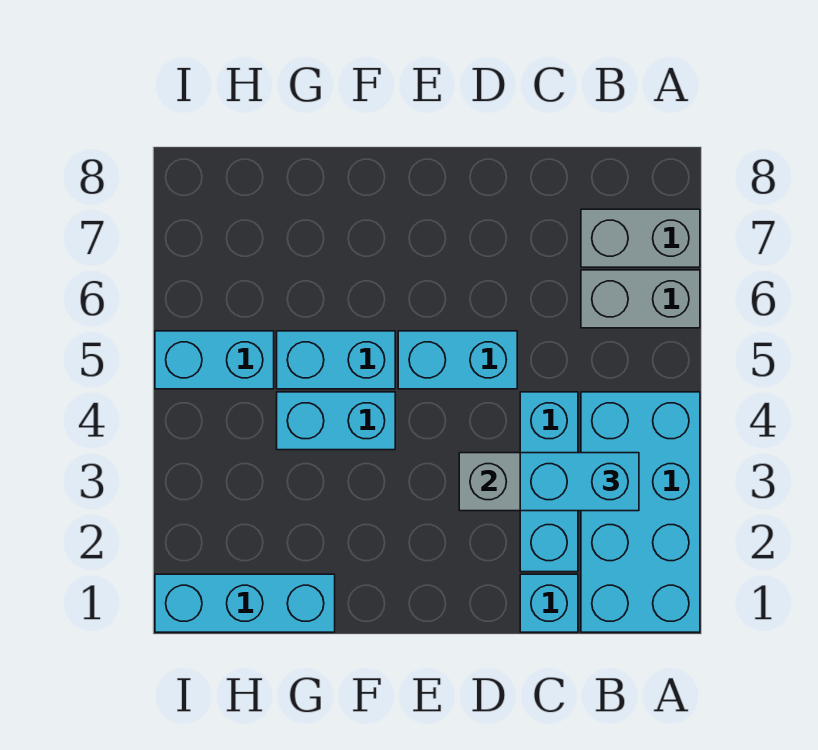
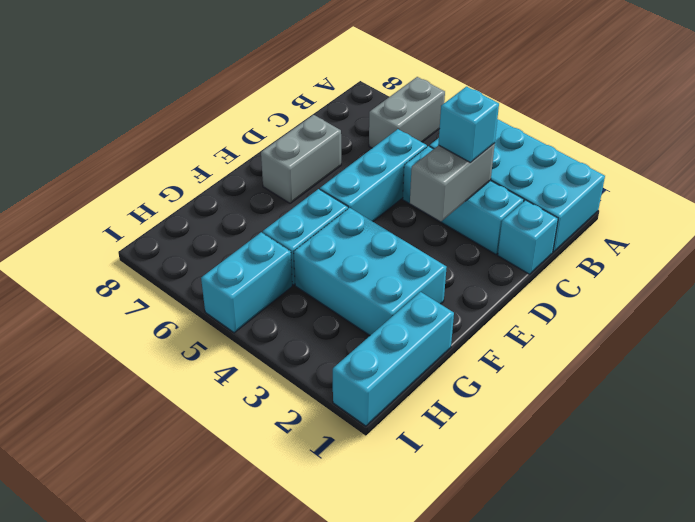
grey brick A7:B7 level 1 -> grey brick D7:E7 level 1
cyan brick B3:C3 level 3 -> cyan brick C3 level 3
cyan brick D5:E5 level 1 -> cyan brick C5:E5 level 1
cyan brick F4:G4 level 1 -> cyan brick F2:G4 level 1

